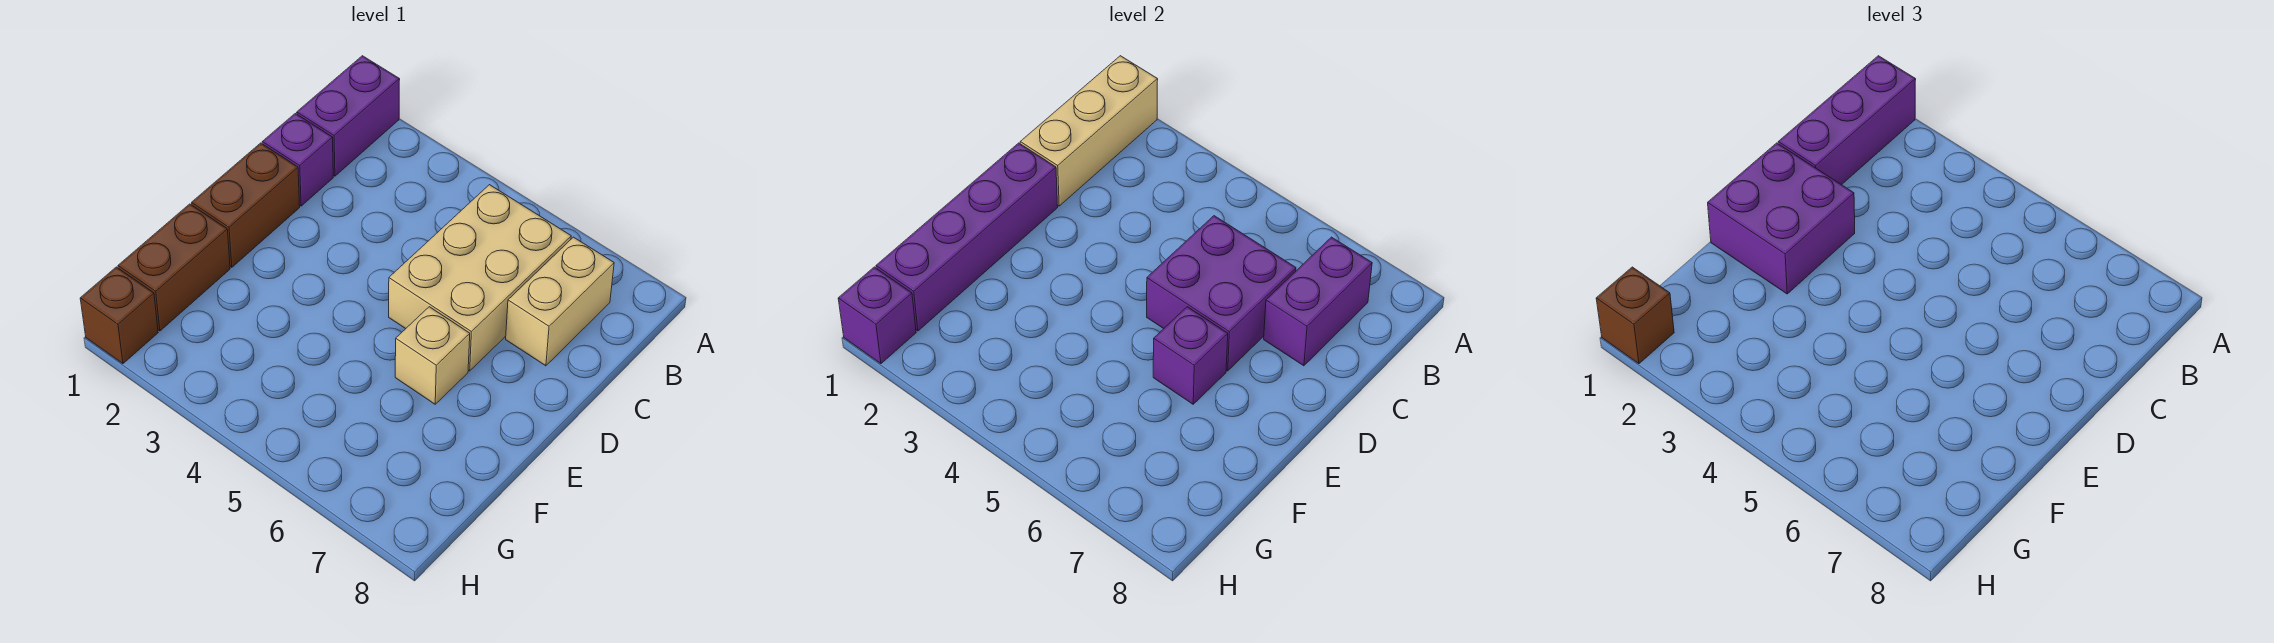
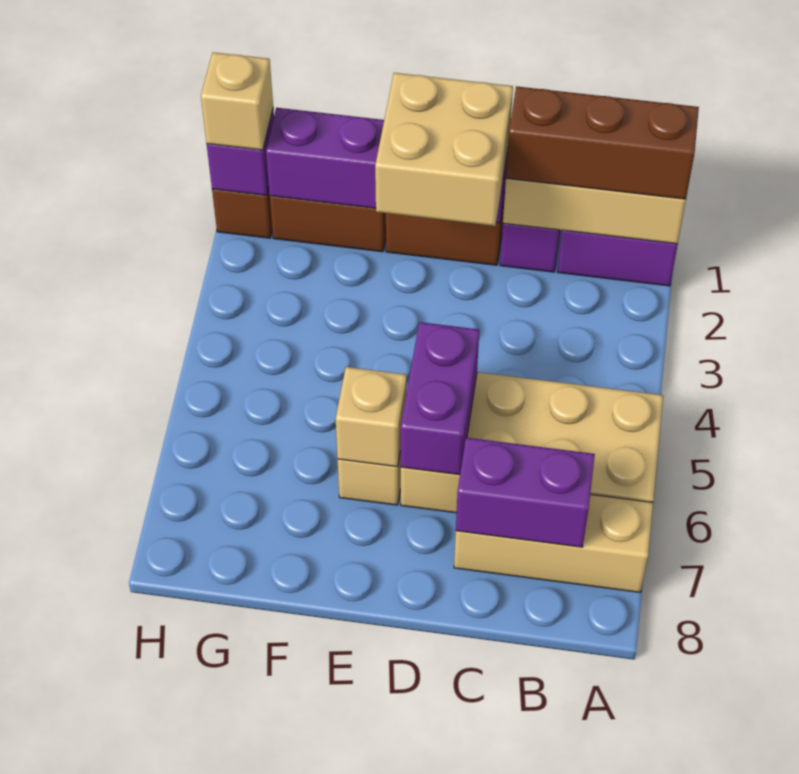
purple brick A1:C1 level 3 -> brown brick A1:C1 level 3
tan brick B5:D6 level 1 -> tan brick A5:D6 level 1
tan brick B7:C7 level 1 -> tan brick A7:C7 level 1
purple brick C5:D6 level 2 -> purple brick D5:D6 level 2
purple brick D1:E2 level 3 -> tan brick D1:E2 level 3
purple brick E6 level 2 -> tan brick E6 level 2
brown brick H1 level 3 -> tan brick H1 level 3

